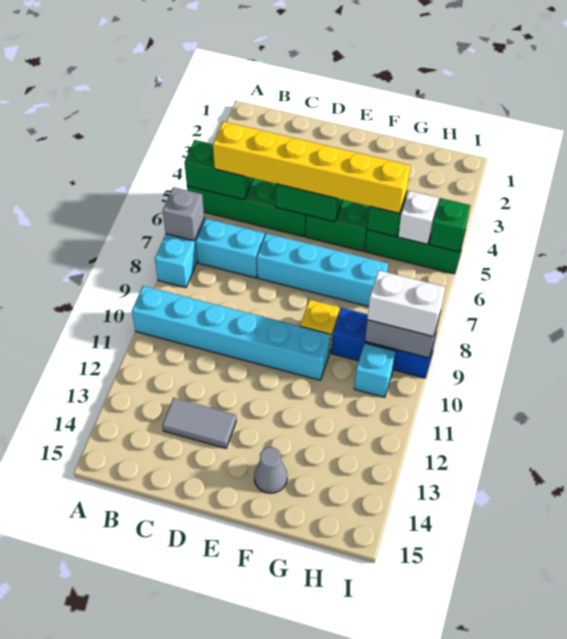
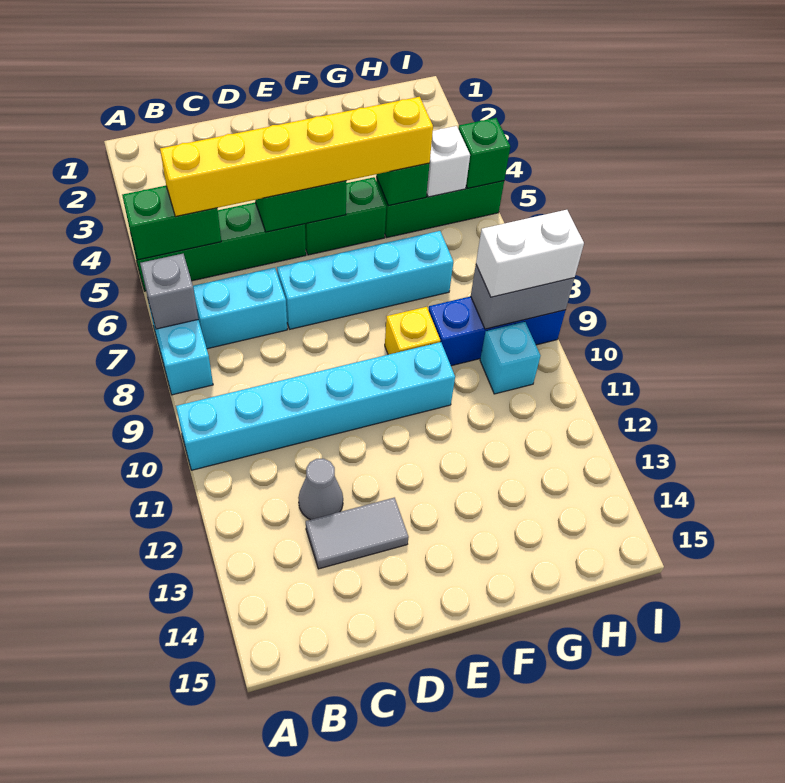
grey cone F14 level 1 -> grey cone C12 level 1

